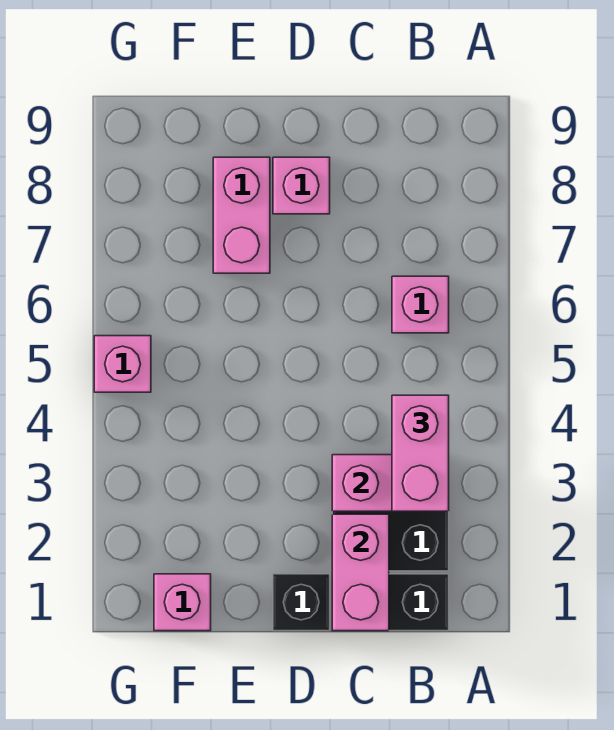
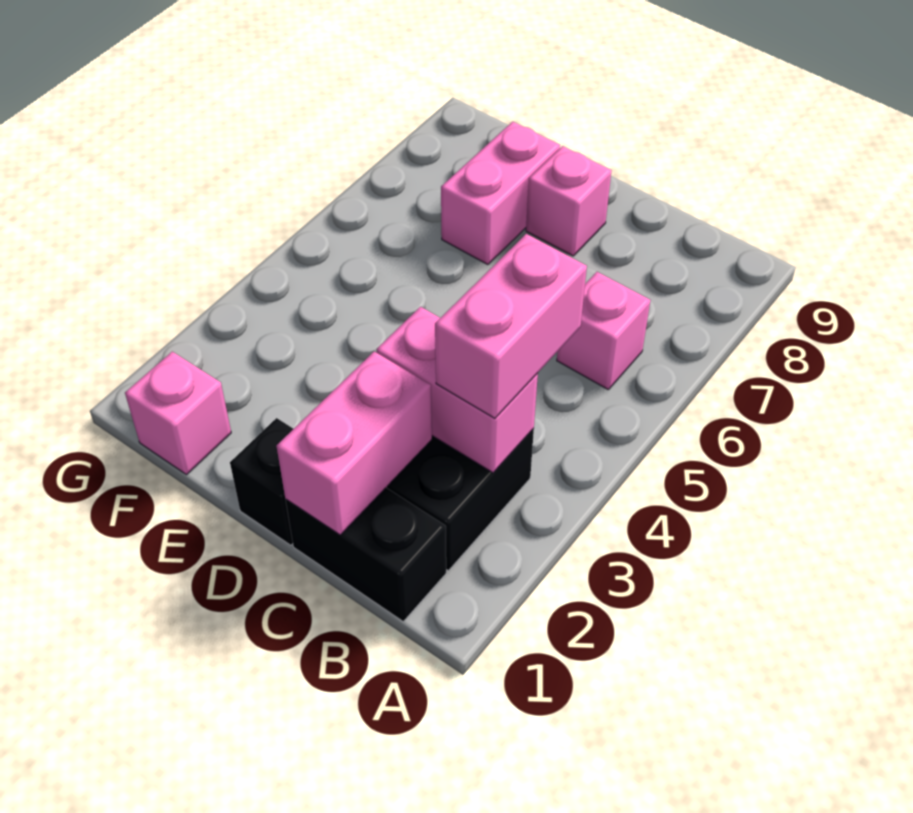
pink brick G5 level 1 -> none

